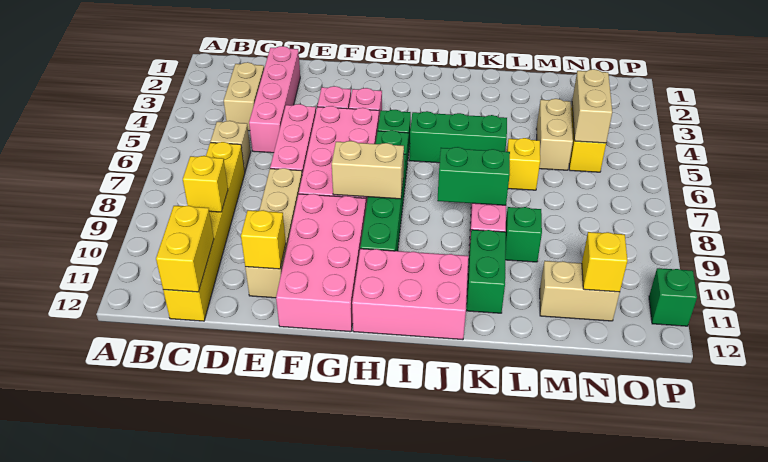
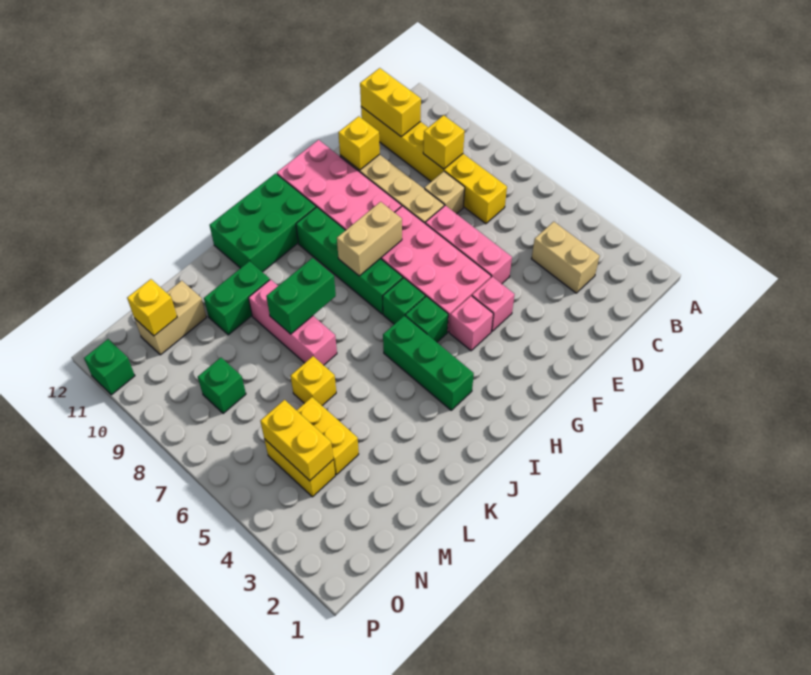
tan brick C6 level 1 -> tan brick D8 level 1
pink brick D2:D5 level 1 -> none
pink brick H11:J12 level 1 -> green brick H11:J12 level 1
green brick I5:K5 level 1 -> green brick I3:I5 level 1
green brick K10:K11 level 1 -> green brick K10:L10 level 1
green brick L9 level 1 -> green brick N8 level 1
tan brick M4:M5 level 1 -> yellow brick M4:M5 level 1
tan brick N4:N5 level 2 -> yellow brick N4:N5 level 2

